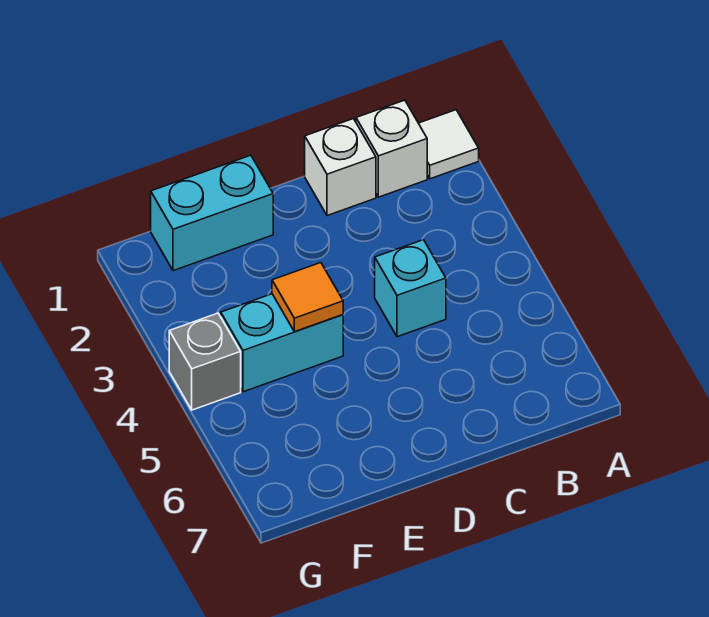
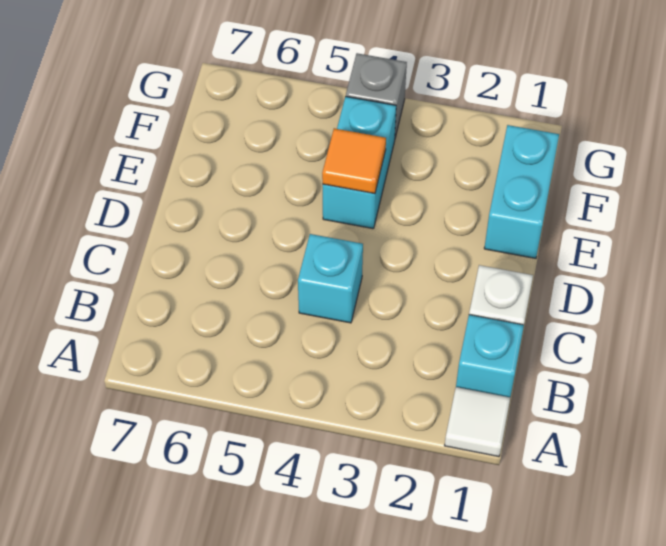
white brick B1 level 1 -> cyan brick B1 level 1

